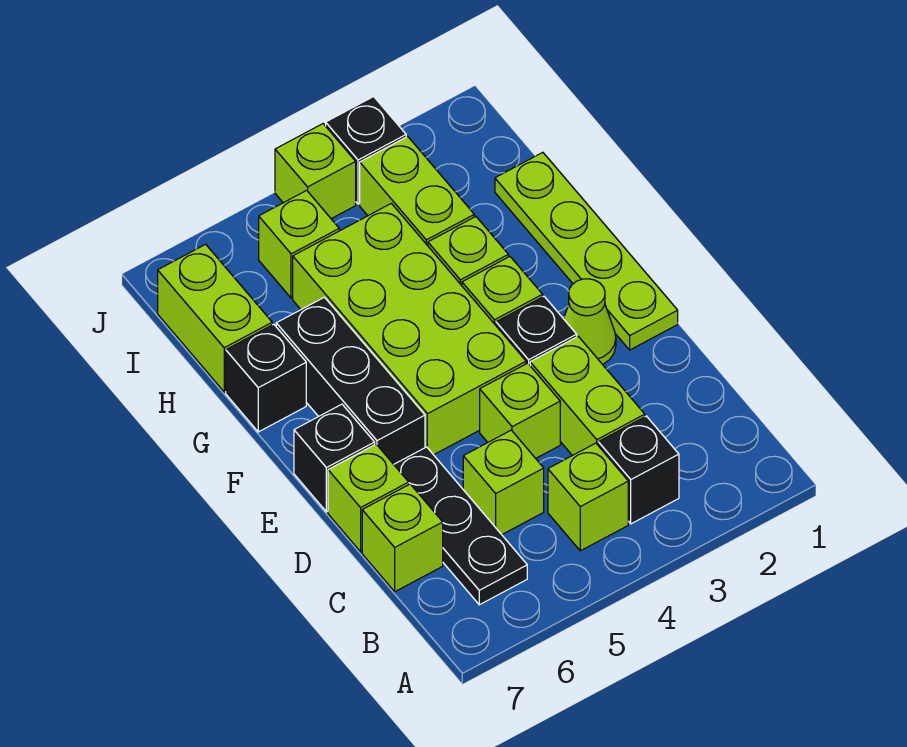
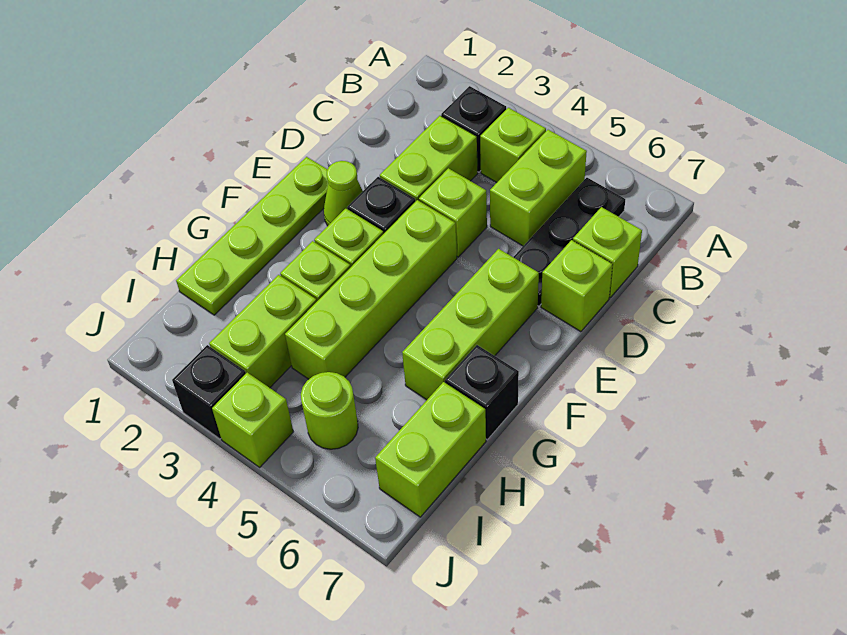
lime brick C5 level 1 -> lime brick B5:C5 level 1
lime brick E4:H5 level 1 -> lime brick E4:H4 level 1
black brick E6:G6 level 1 -> lime brick E6:G6 level 1
black brick E7 level 1 -> none
lime brick I5 level 1 -> lime round brick I5 level 1

